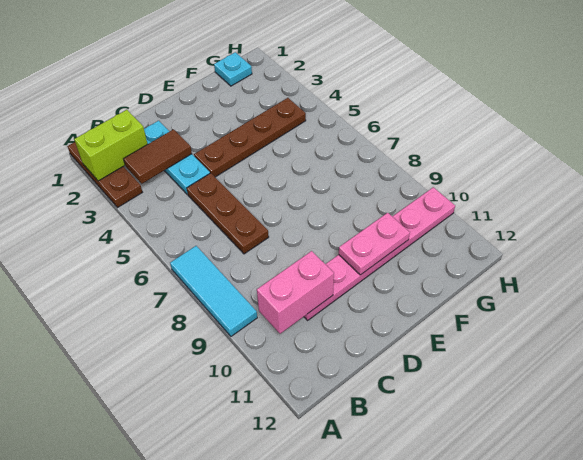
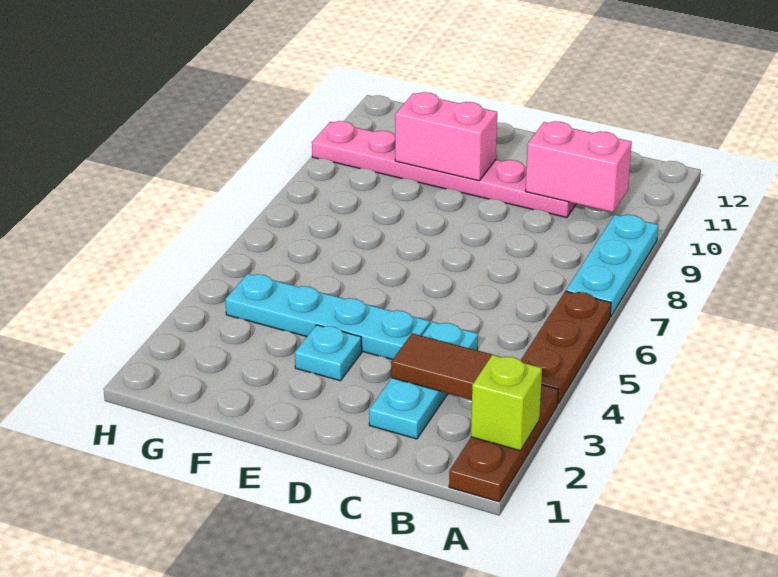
lime brick A2:B2 level 2 -> lime brick A2 level 2
cyan tile A7:A9 level 1 -> cyan plate A7:A9 level 1
brown plate C5:C7 level 1 -> brown plate A4:A6 level 1
brown plate D4:G4 level 1 -> cyan plate D4:G4 level 1
pink plate E10:F10 level 2 -> pink brick E10:F10 level 2
cyan plate G1 level 1 -> cyan plate E3 level 1

